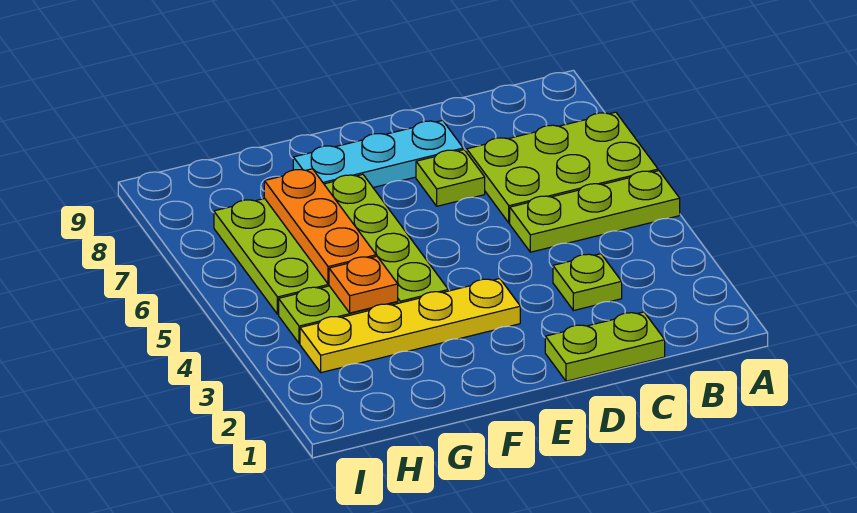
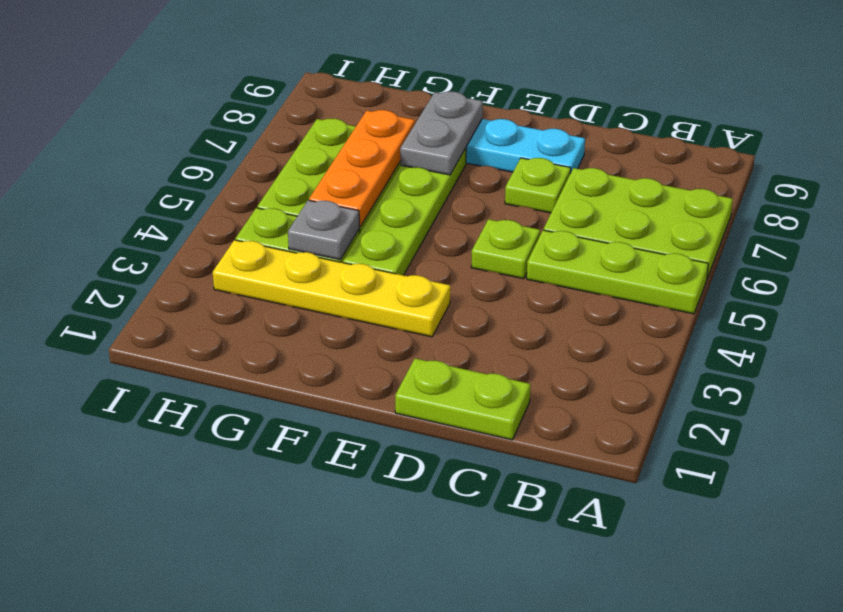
lime plate C3 level 1 -> lime plate D5 level 1
none -> grey plate F7:F8 level 2
orange plate G4 level 2 -> grey plate G4 level 2

